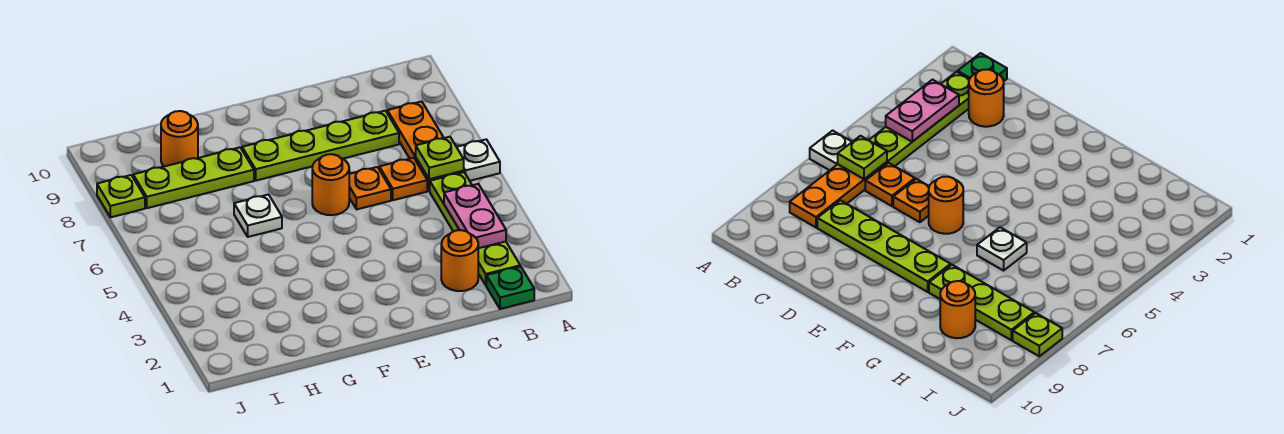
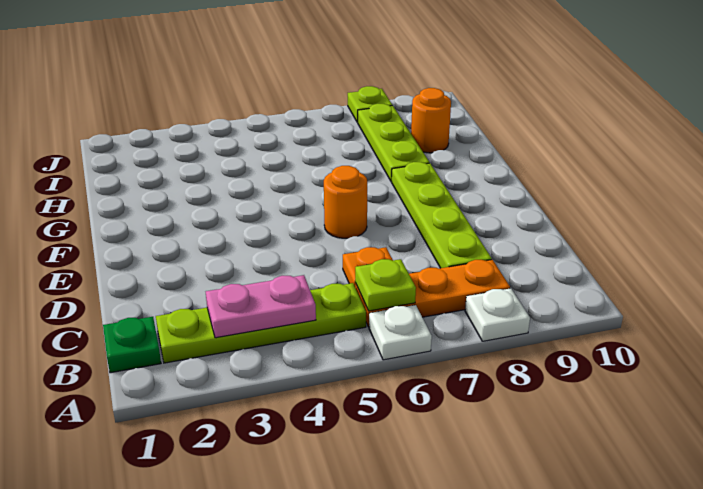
orange round brick C2 level 1 -> none
orange plate D6 level 1 -> none
white plate G6 level 1 -> white plate A8 level 1

